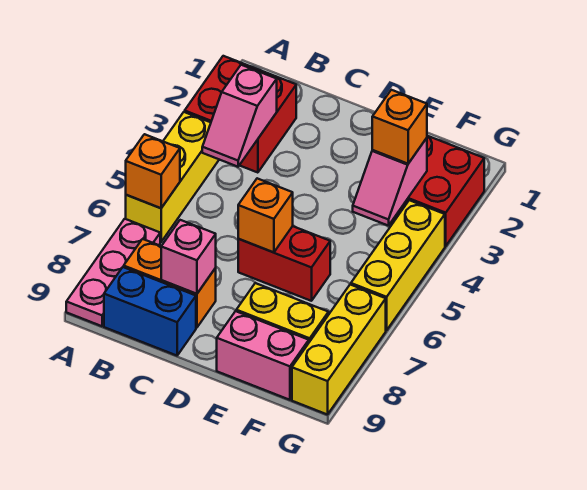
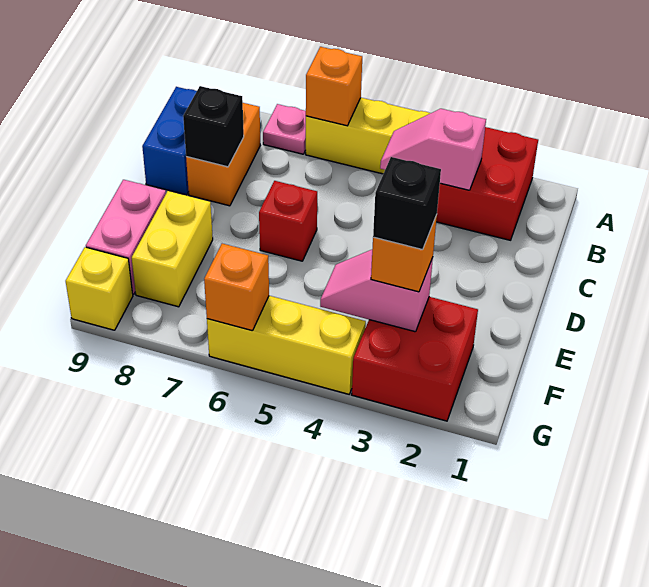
pink plate A7:A9 level 1 -> pink plate A7 level 1
pink brick C8 level 2 -> black brick C8 level 2
red brick D6:E6 level 1 -> red brick D6 level 1
orange brick D6 level 2 -> orange brick G6 level 2
none -> black brick F3 level 4
yellow brick G7:G9 level 1 -> yellow brick G9 level 1

